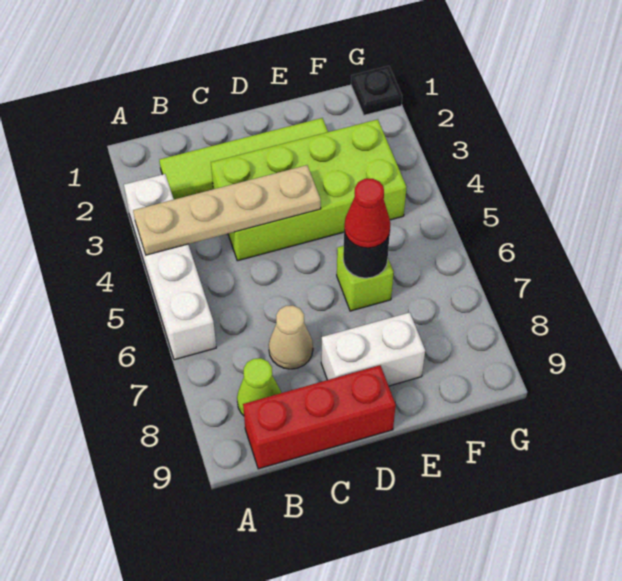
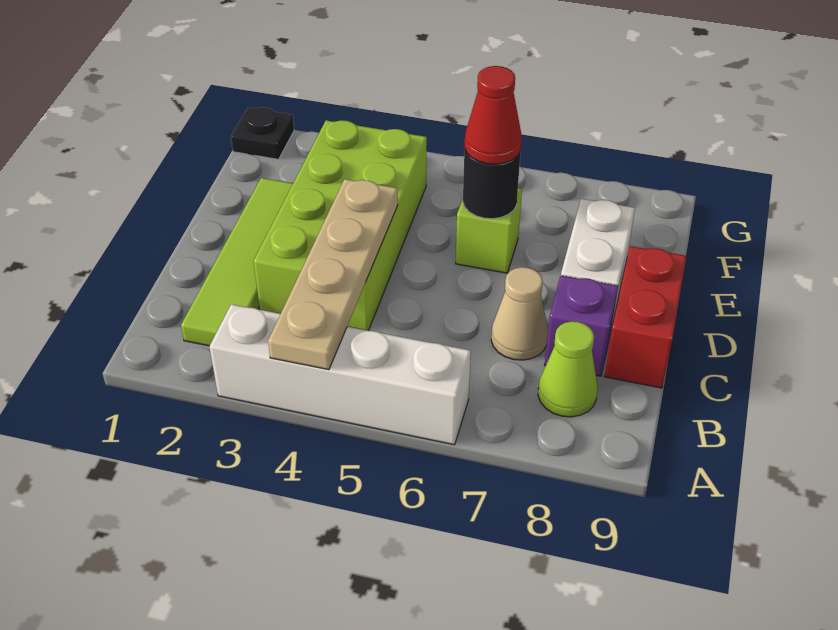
red brick B9:D9 level 1 -> red brick C9:D9 level 1
none -> purple brick C8 level 1

